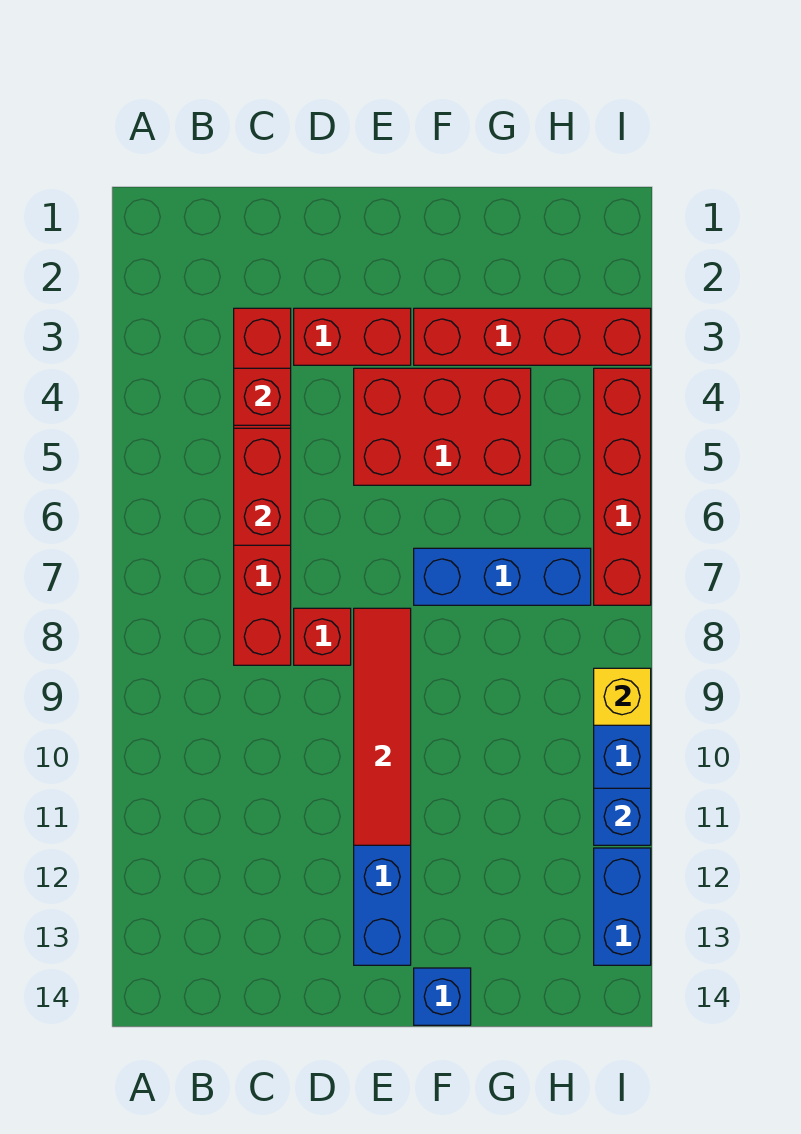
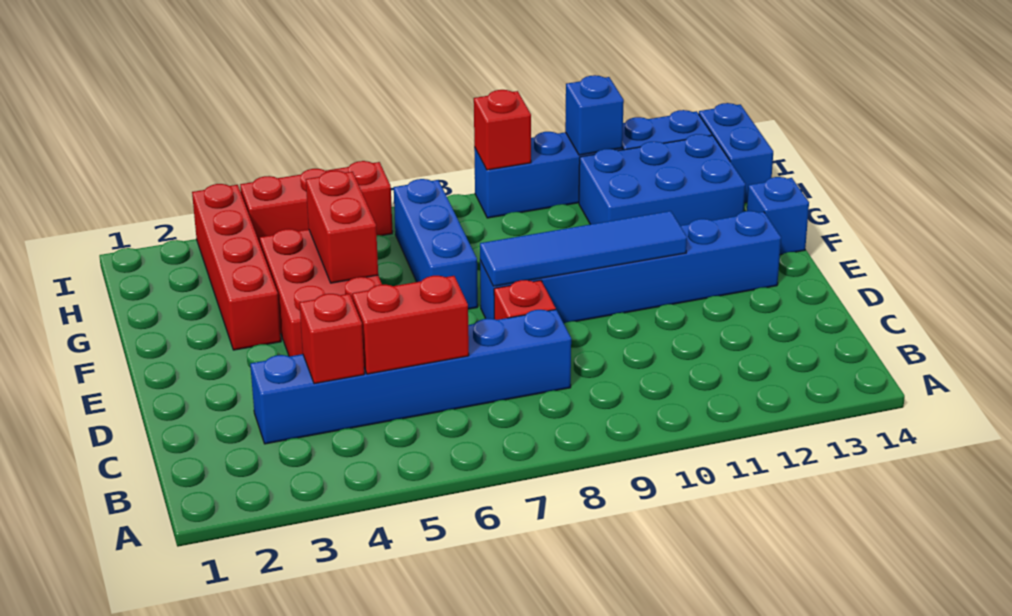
red brick C3:C8 level 1 -> blue brick C3:C8 level 1
red brick D3:E3 level 1 -> red brick F5:G5 level 2
red tile E8:E11 level 2 -> blue tile E8:E11 level 2
none -> blue brick G11:H13 level 1
none -> blue brick H14:I14 level 1
red brick I4:I7 level 1 -> red brick I4:I6 level 1
yellow brick I9 level 2 -> red brick I9 level 2

